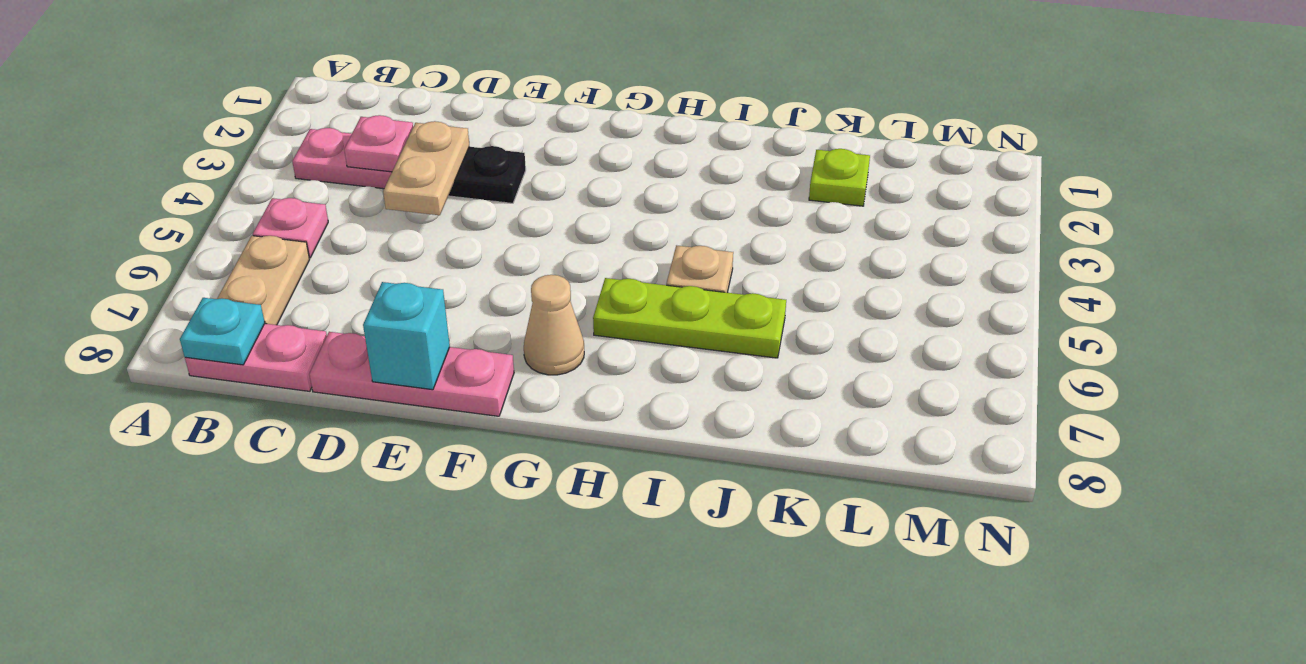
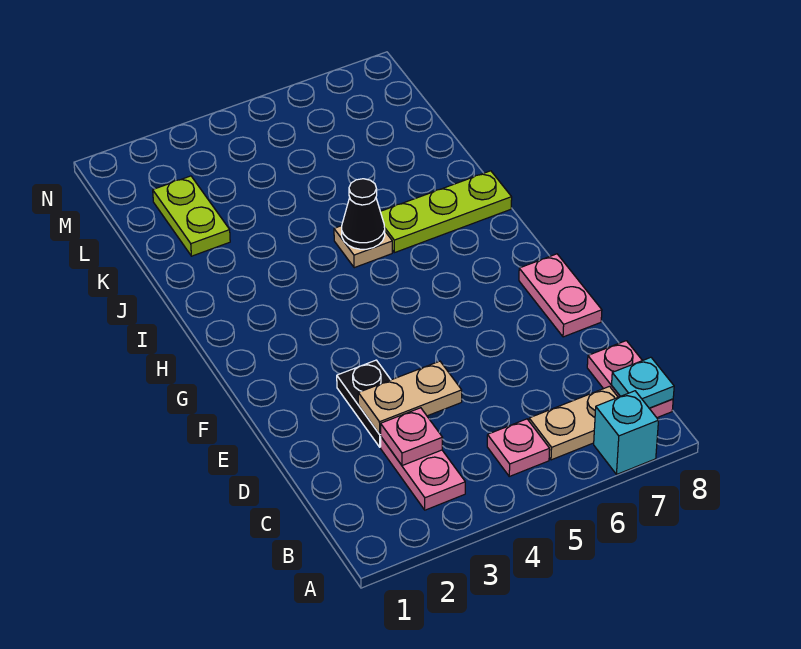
pink plate D8:F8 level 1 -> pink plate E8:F8 level 1
cyan brick E8 level 2 -> cyan brick A7 level 1
tan cone G7 level 1 -> none
lime plate H6:J6 level 1 -> lime plate I6:I8 level 1
none -> black cone I5 level 2
lime plate K2 level 1 -> lime plate K2:L2 level 1

